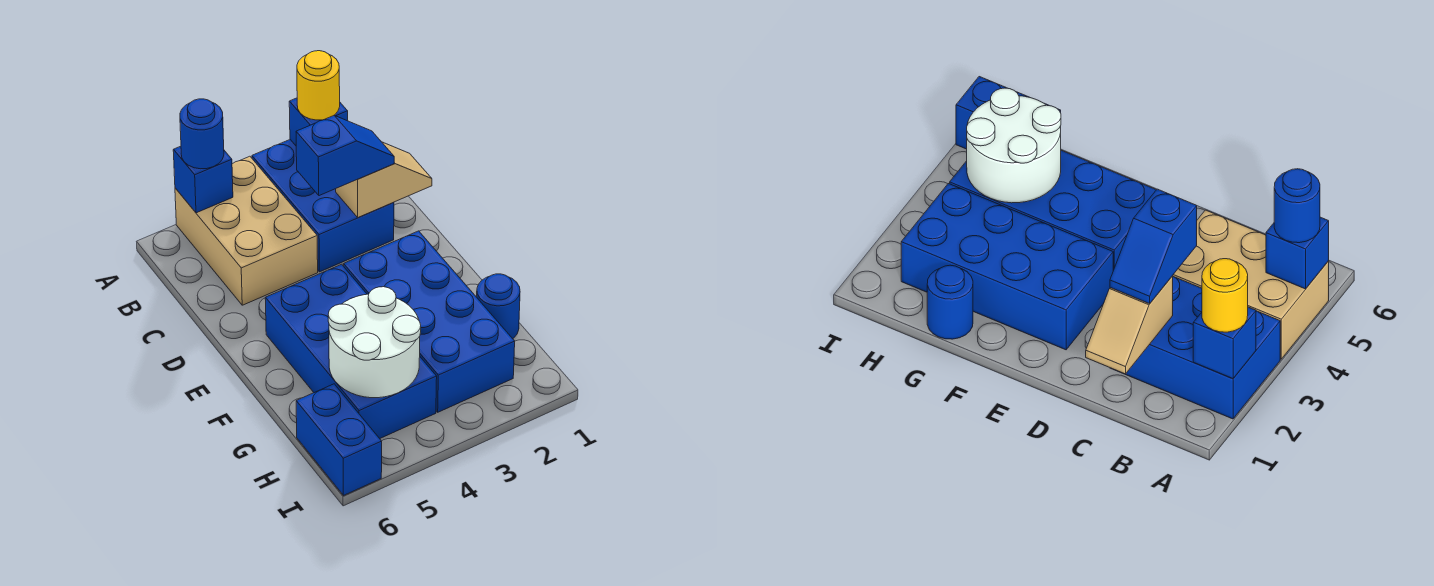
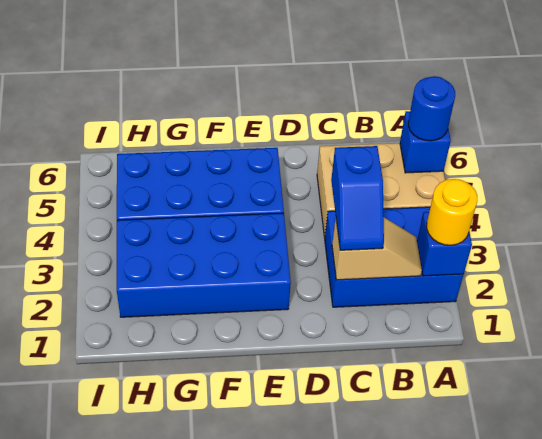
tan slope C1:C2 level 2 top 2 -> tan slope B2:C2 level 2 top C
blue round brick G1 level 1 -> none
white round brick G4:H5 level 2 -> none
blue brick H6:I6 level 1 -> none

